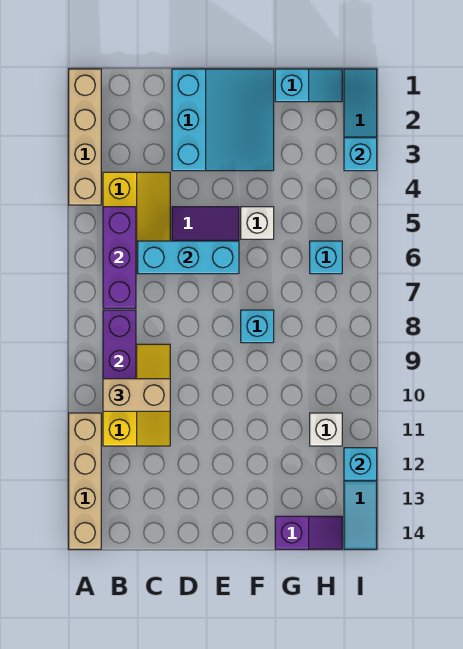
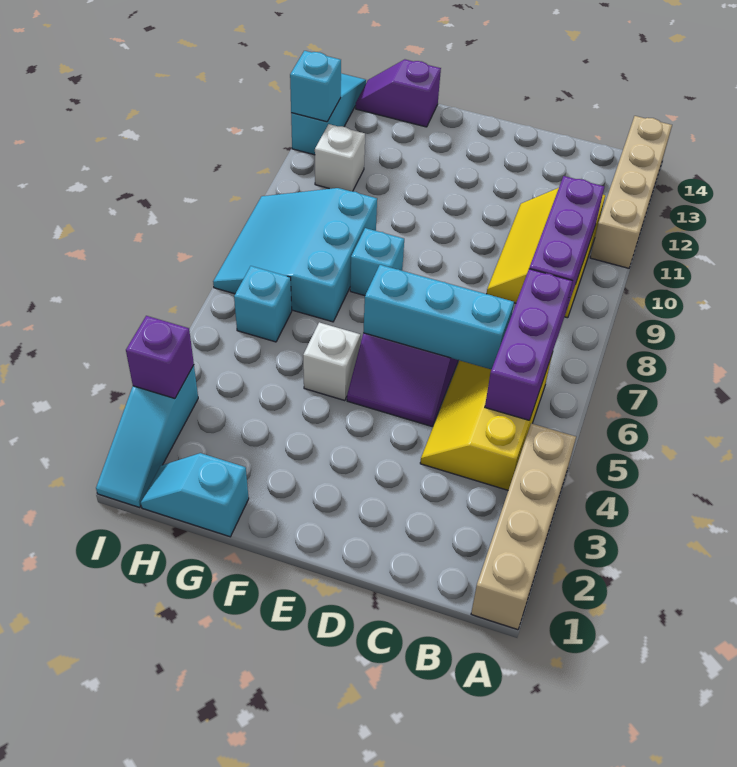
tan brick B10:C10 level 3 -> none
cyan slope D1:F3 level 1 top D -> cyan slope G7:I9 level 1 top G
cyan brick I3 level 2 -> purple brick I3 level 2

